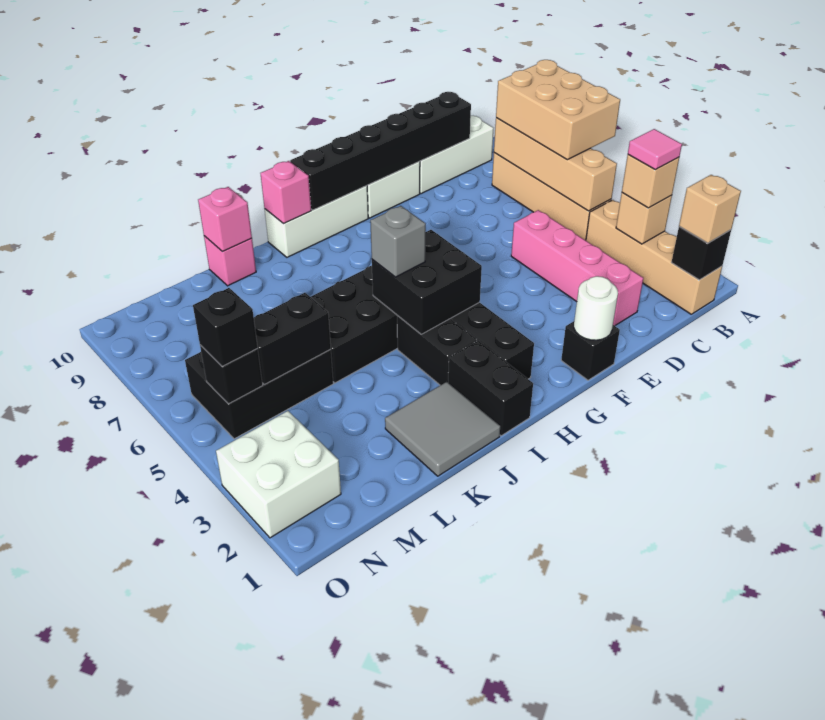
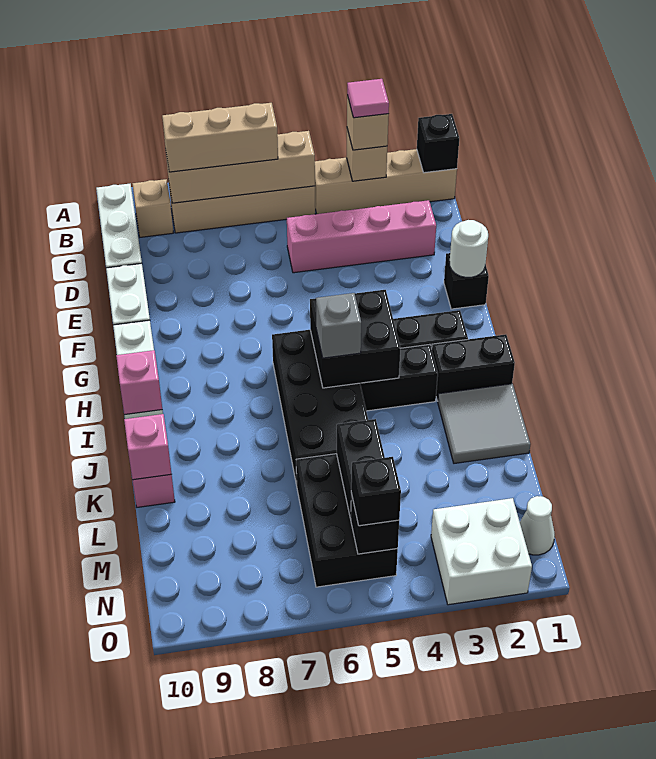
tan brick A6:B8 level 3 -> tan brick B6:B8 level 3
tan brick B1 level 3 -> tan brick B9 level 1
black brick C10:H10 level 2 -> none
none -> white cone N1 level 1

